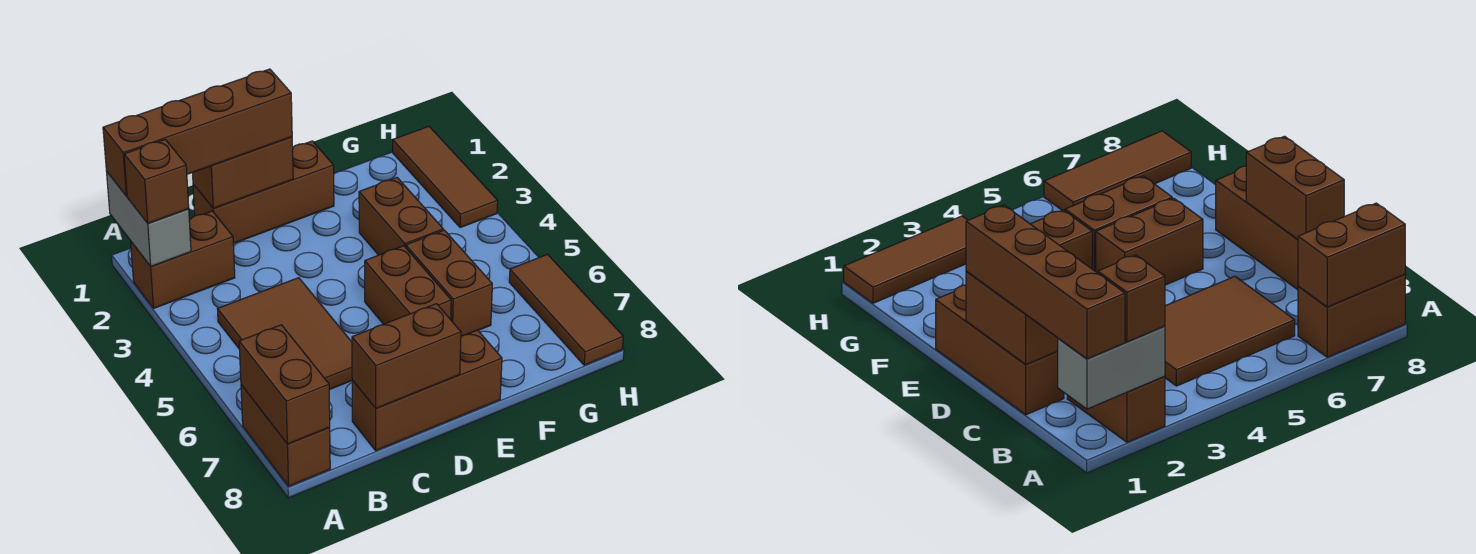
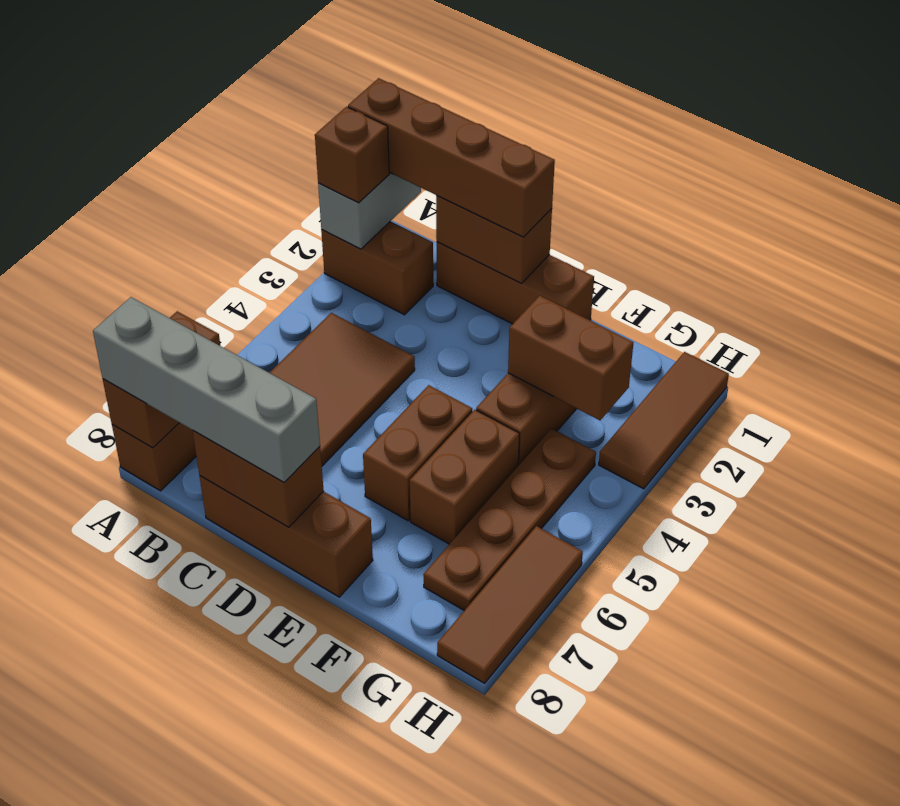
none -> grey brick A8:D8 level 3
none -> brown brick F3:G3 level 2
none -> brown plate G4:G7 level 1

